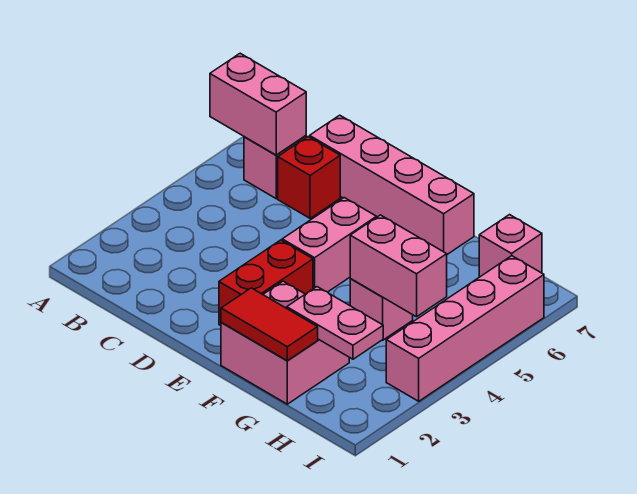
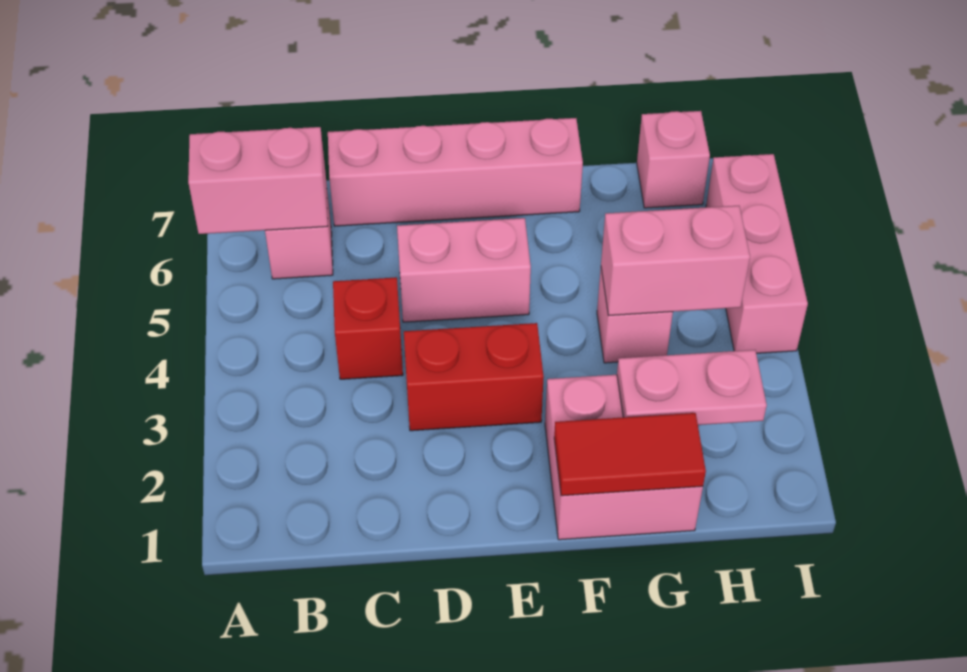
red brick C6 level 1 -> red brick C4 level 1
red brick E2:E3 level 1 -> red brick D3:E3 level 1
pink brick E4:E5 level 1 -> pink brick D5:E5 level 1
pink brick I3:I6 level 1 -> pink brick I4:I6 level 1

